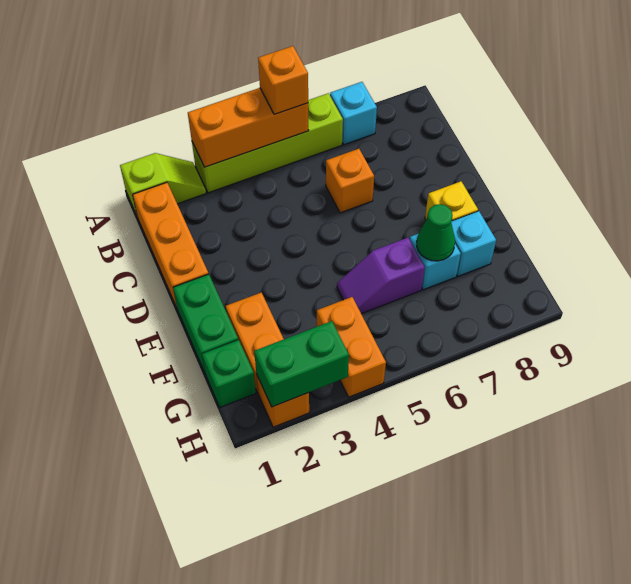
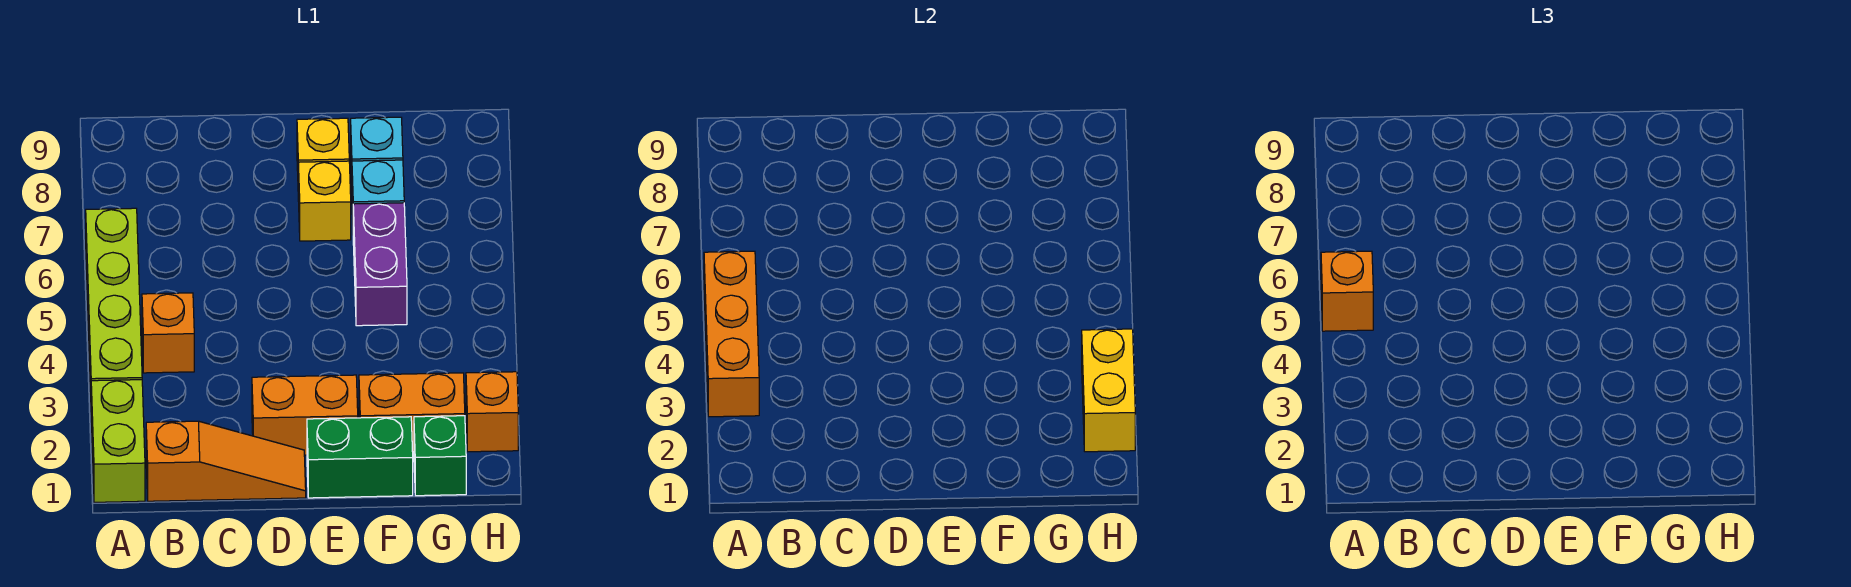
lime slope A1:A2 level 1 top 1 -> lime brick A1:A2 level 1
cyan brick A7 level 1 -> none
orange brick B1:D1 level 1 -> orange slope B1:D1 level 1 top B
orange brick C6 level 1 -> orange brick B4 level 1
none -> yellow brick E7 level 1
purple slope F5:F6 level 1 top 6 -> purple brick F5:F6 level 1
green cone F7 level 2 -> none
orange brick G4:H4 level 1 -> orange brick D2:E2 level 1
green brick H2:H3 level 2 -> yellow brick H2:H3 level 2

